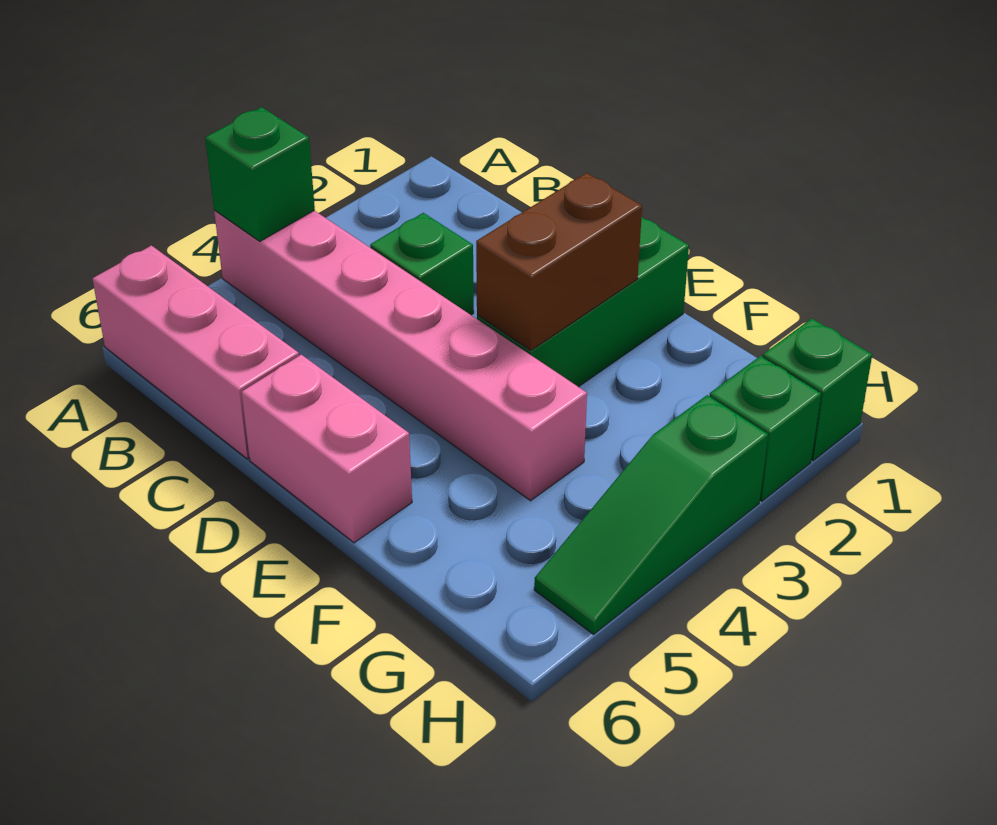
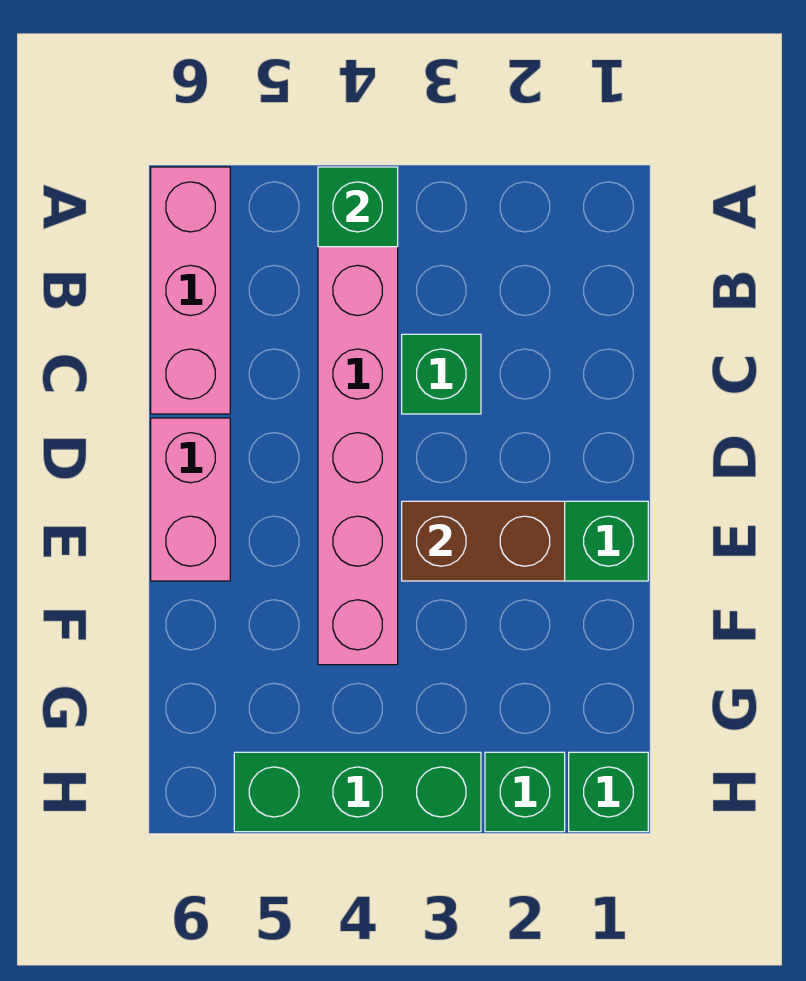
green slope H3:H5 level 1 top 3 -> green brick H3:H5 level 1

